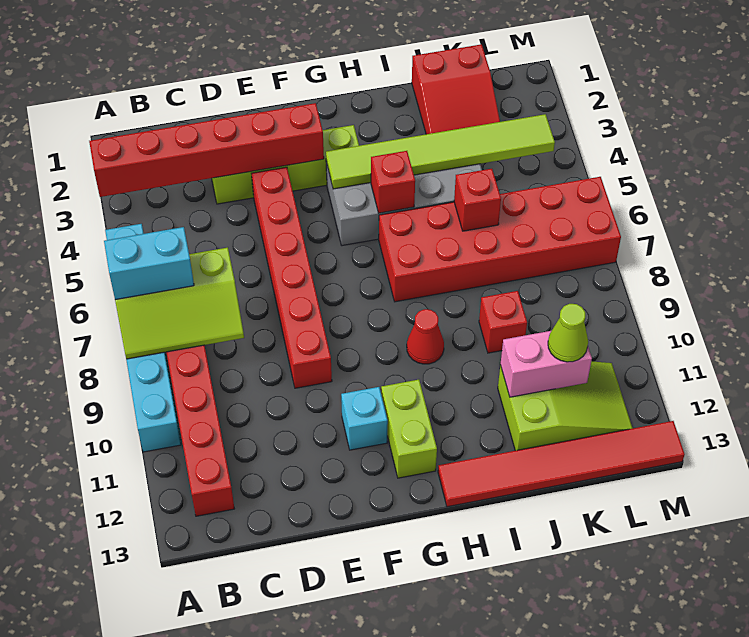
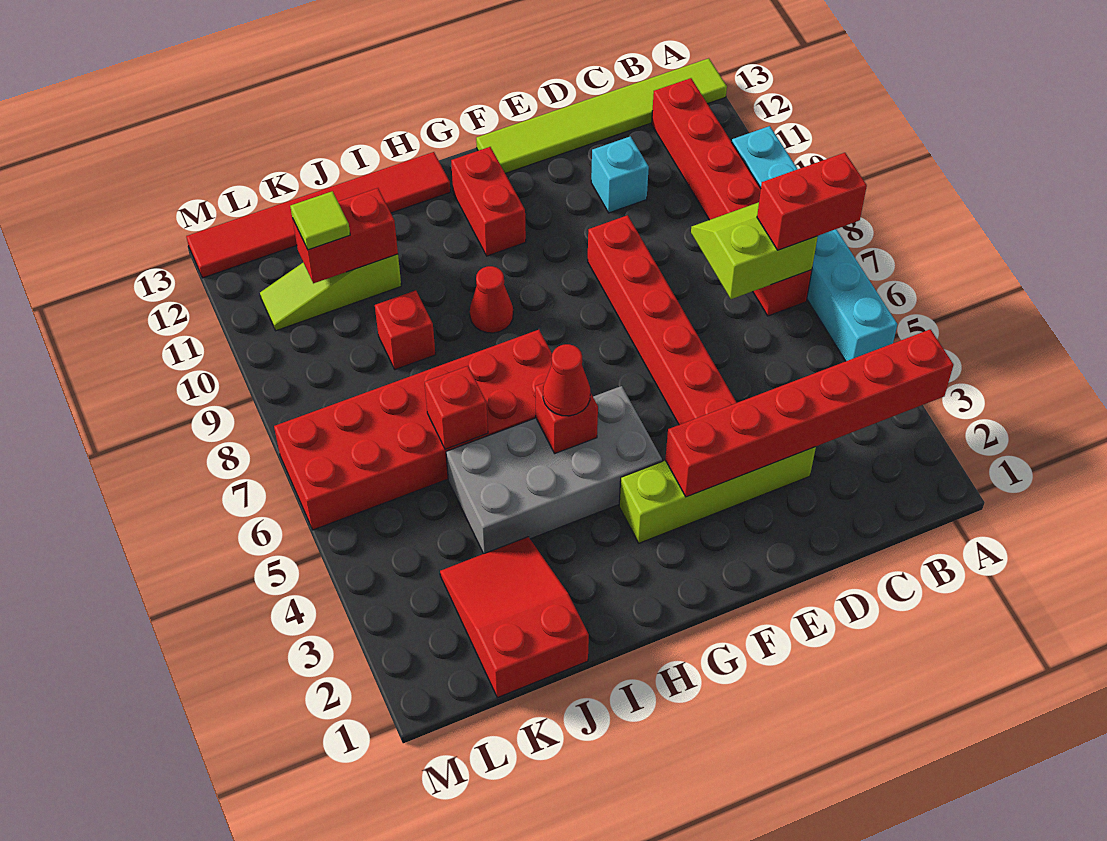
lime slope A7:C8 level 2 top 7 -> lime slope B7:C8 level 2 top 7
cyan brick A7:B7 level 3 -> red brick A7:B7 level 3
cyan brick F11 level 1 -> cyan brick D11 level 1
lime tile G4:L4 level 2 -> lime tile A13:F13 level 1
lime brick G11:G12 level 1 -> red brick G11:G12 level 1
none -> red cone H5 level 3
lime slope J11:L12 level 1 top J -> lime slope J11:L11 level 1 top J
pink brick J11:K11 level 2 -> red brick J11:K11 level 2
lime cone K11 level 3 -> lime tile K11 level 3

